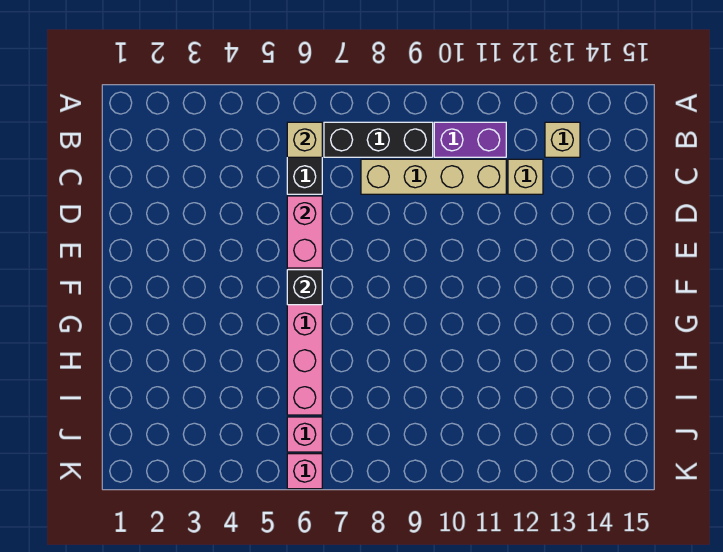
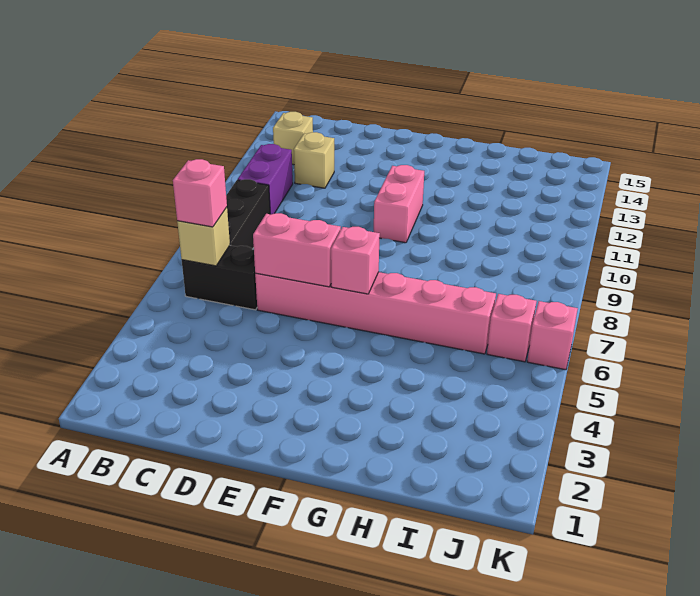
none -> pink brick B6 level 3
tan brick C8:C11 level 1 -> none
black brick F6 level 2 -> pink brick F6 level 2
none -> pink brick F10:F11 level 1

